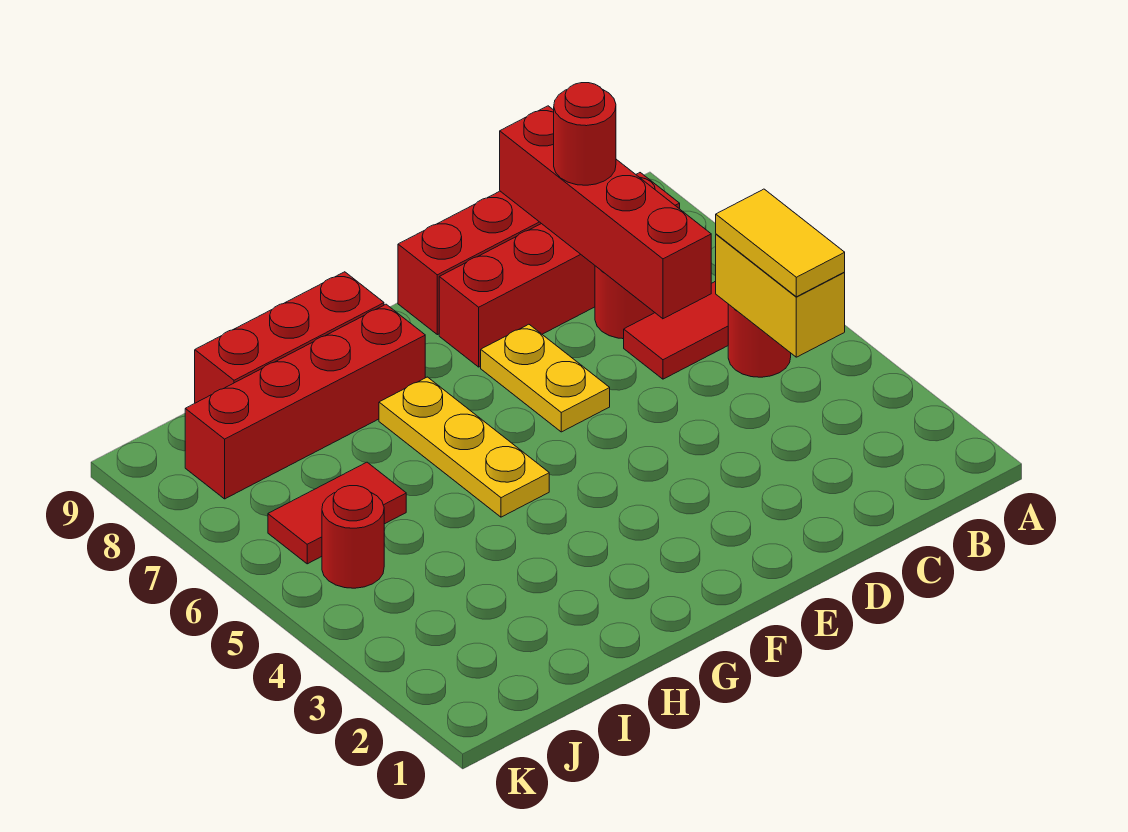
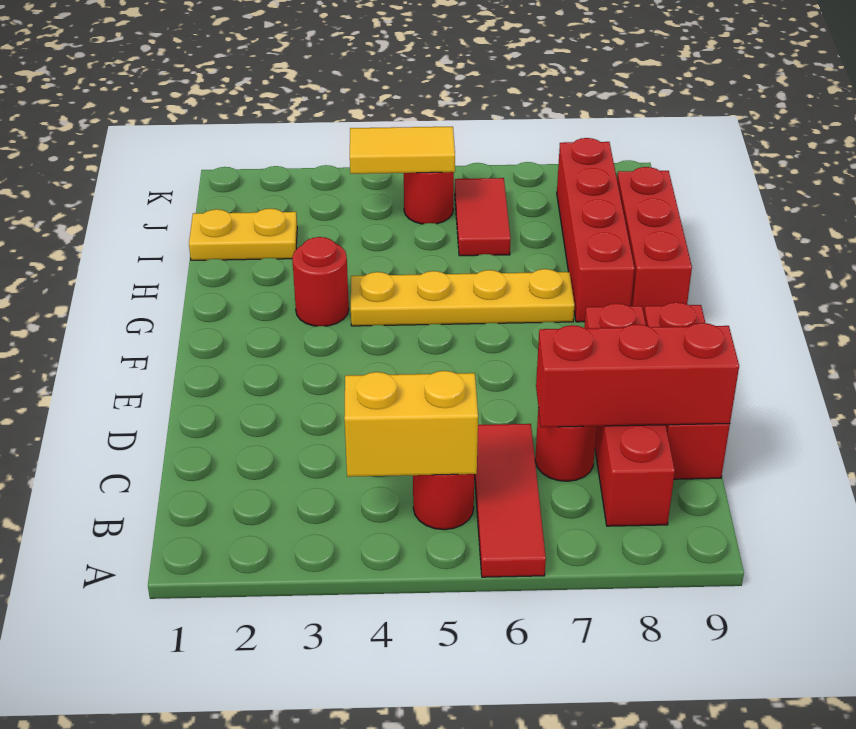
yellow tile B4:B5 level 3 -> yellow tile J4:J5 level 2
red brick C6:C9 level 2 -> red brick C7:C9 level 2
red round brick C8 level 3 -> red round brick G3 level 1
yellow plate E6:E7 level 1 -> yellow plate I1:I2 level 1
yellow plate G5:G7 level 1 -> yellow plate G4:G7 level 1

